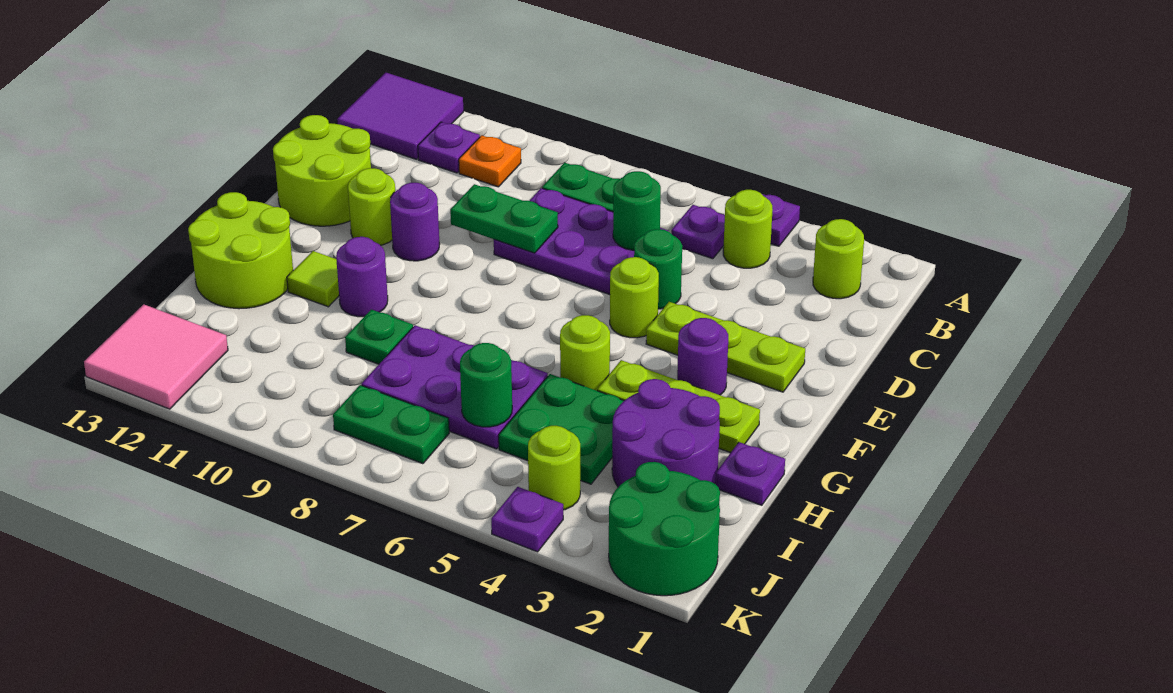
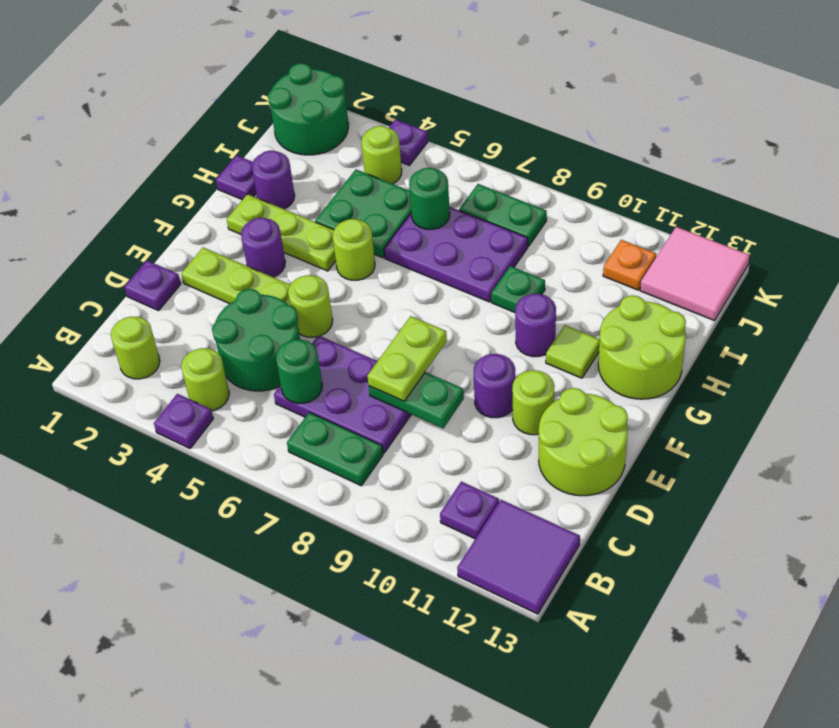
purple plate B5 level 1 -> purple plate D1 level 1
orange plate B10 level 1 -> orange plate J11 level 1
green round brick D5 level 1 -> green round brick C4:D5 level 1
none -> lime plate D8:E8 level 3
purple round brick H2:I3 level 1 -> purple round brick H2 level 1

